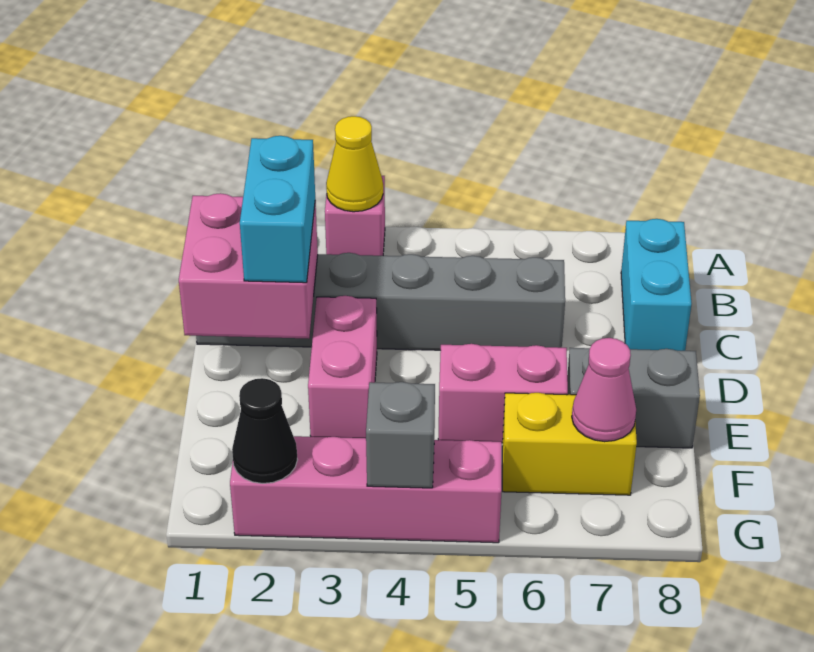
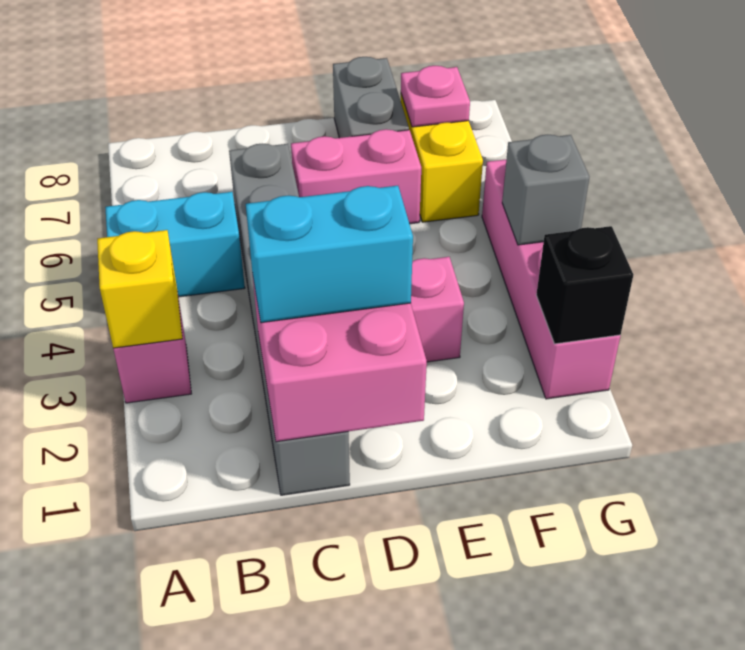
yellow cone A3 level 2 -> yellow brick A3 level 2
cyan brick B8:C8 level 1 -> cyan brick A5:B5 level 1
pink brick E5:E6 level 1 -> pink brick D6:E6 level 1
pink cone F7 level 2 -> pink plate F7 level 2
black cone G2 level 2 -> black brick G2 level 2

